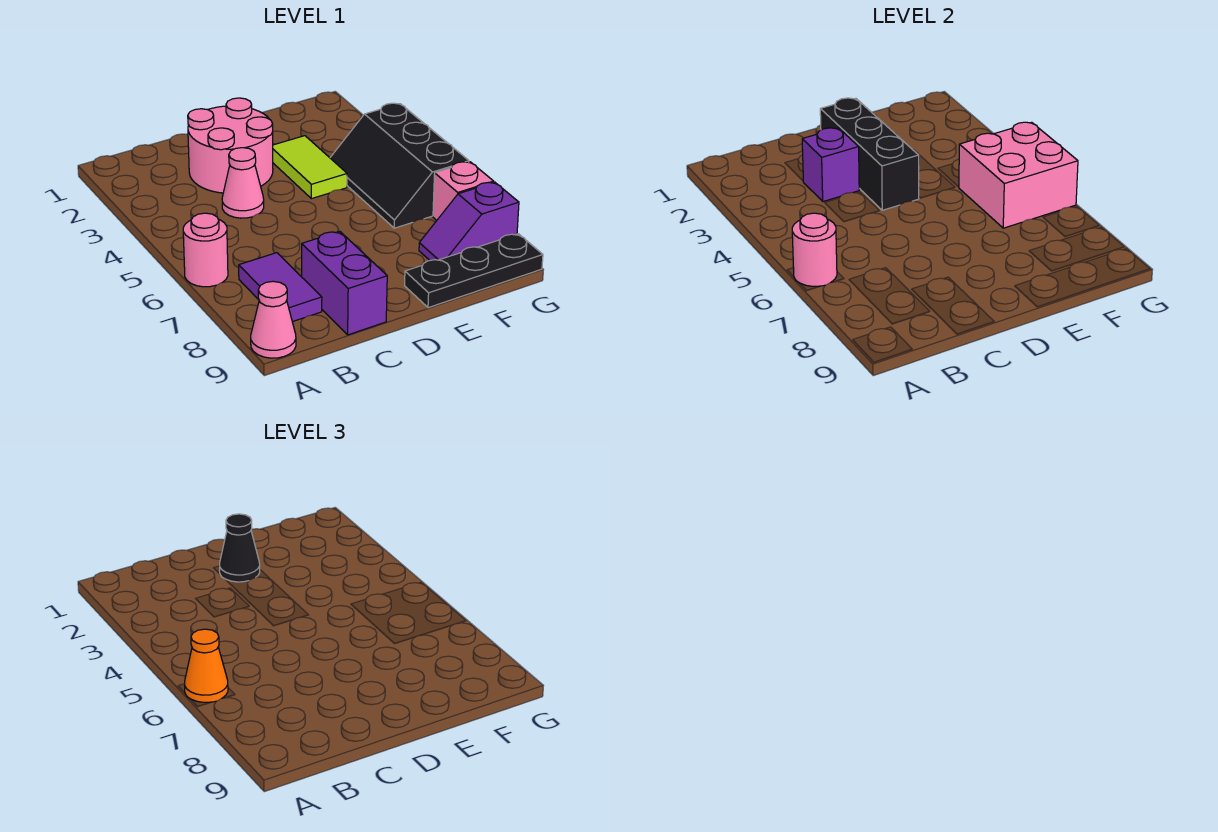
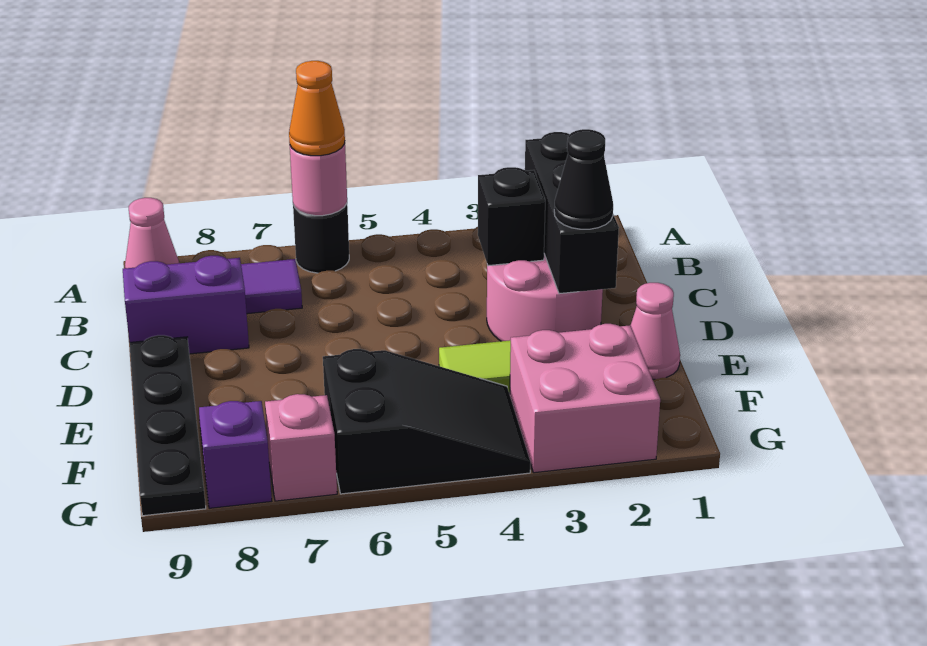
pink round brick A6 level 1 -> black round brick A6 level 1
purple brick C3 level 2 -> black brick C3 level 2
pink cone C4 level 1 -> pink cone E1 level 1
black brick D2:D4 level 2 -> black brick B2:D2 level 2
black plate E9:G9 level 1 -> black plate D9:G9 level 1
black slope F4:G6 level 1 top G -> black slope F4:G6 level 1 top 6
pink brick F5:G6 level 2 -> pink brick F2:G3 level 1

